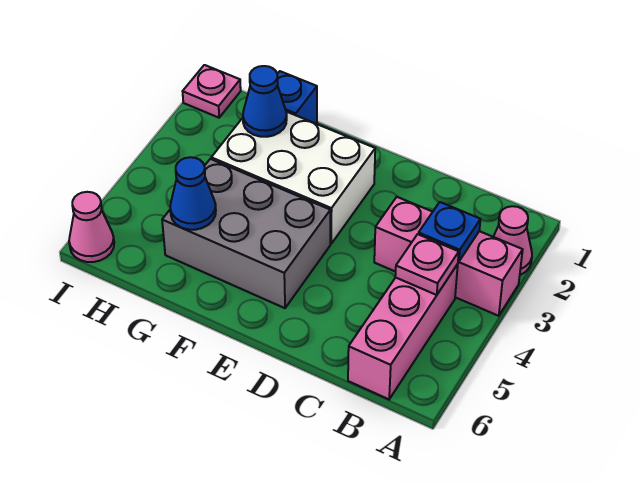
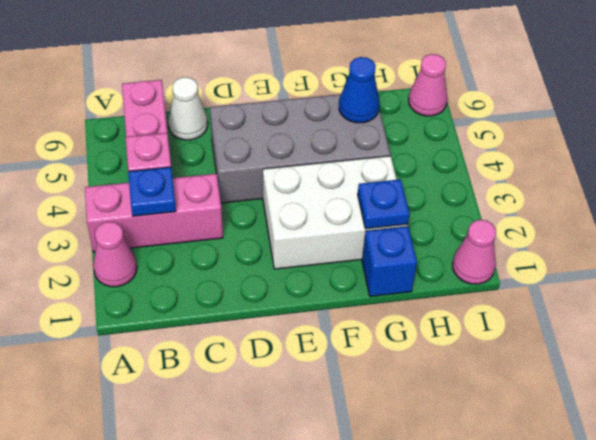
none -> white cone C6 level 1
grey brick E4:G5 level 1 -> grey brick D4:G5 level 1
blue cone G2 level 2 -> blue plate G2 level 2
pink plate I1 level 1 -> pink cone I1 level 1

